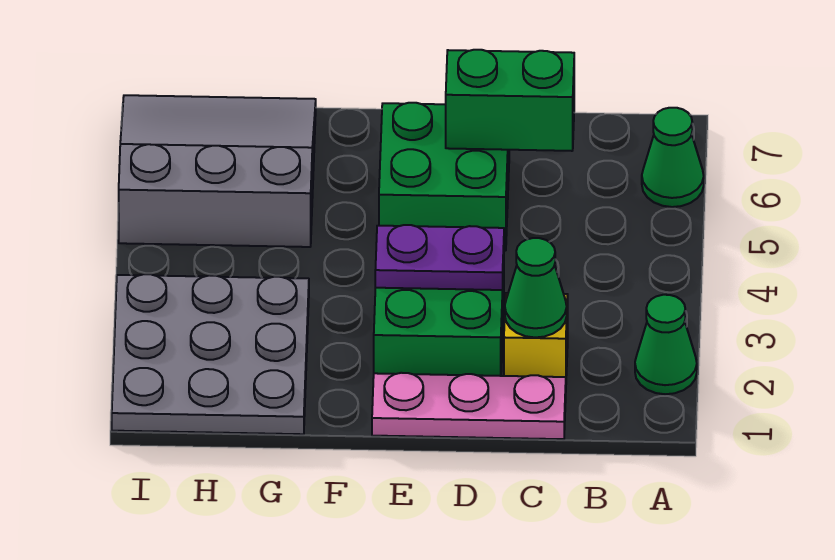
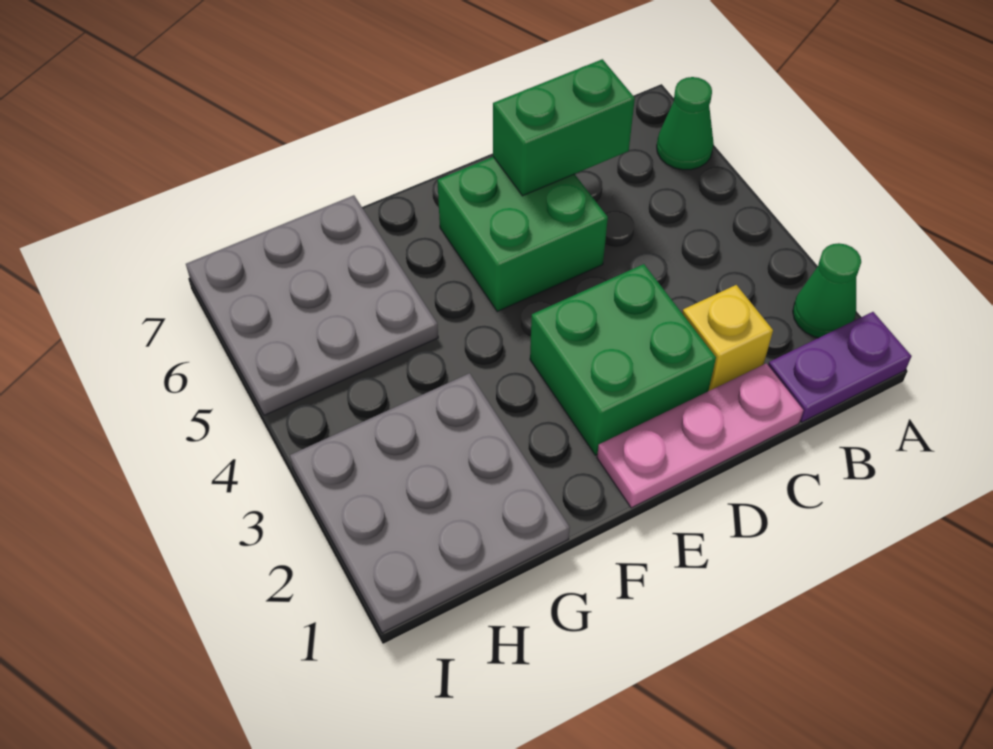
green cone C2 level 2 -> none
purple plate D3:E3 level 2 -> purple plate A1:B1 level 1
grey slope G5:I7 level 1 top 5 -> grey plate G5:I7 level 1

